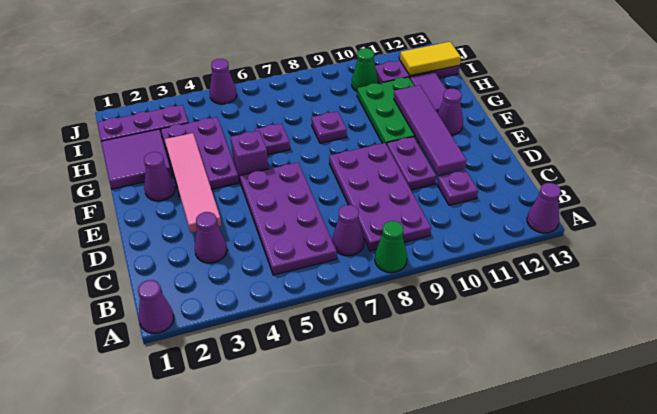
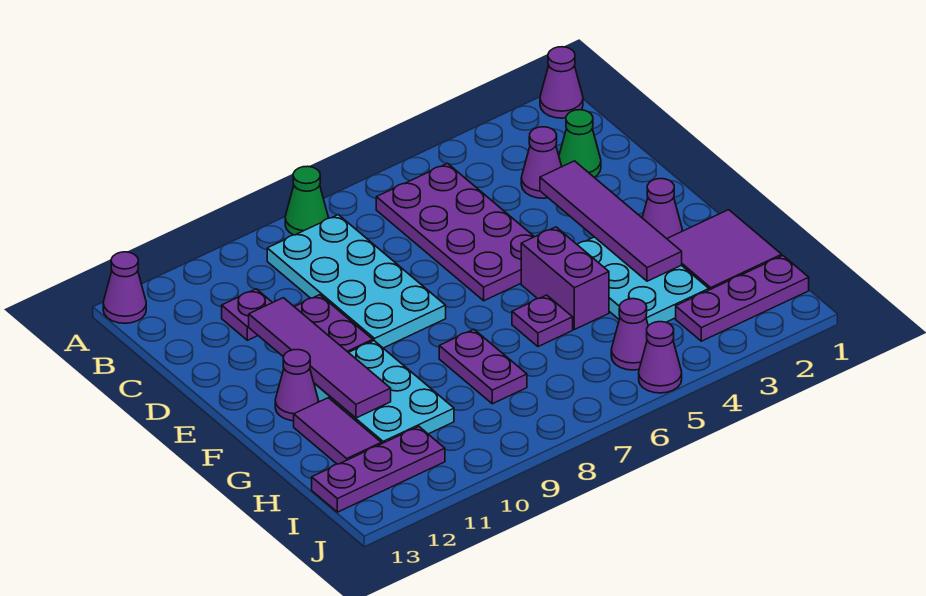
purple cone B7 level 1 -> purple cone I5 level 1
purple plate B8:E9 level 1 -> cyan plate B8:E9 level 1
pink tile D3:G3 level 2 -> purple tile D3:G3 level 2
purple plate F3:H4 level 1 -> cyan plate F3:H4 level 1
purple brick F5 level 1 -> purple brick F5:G5 level 1
green plate F10:H11 level 1 -> cyan plate F10:H11 level 1
purple plate G8 level 1 -> purple plate G8:H8 level 1
green cone I10 level 1 -> green cone C2 level 1
yellow tile I12:I13 level 2 -> none

